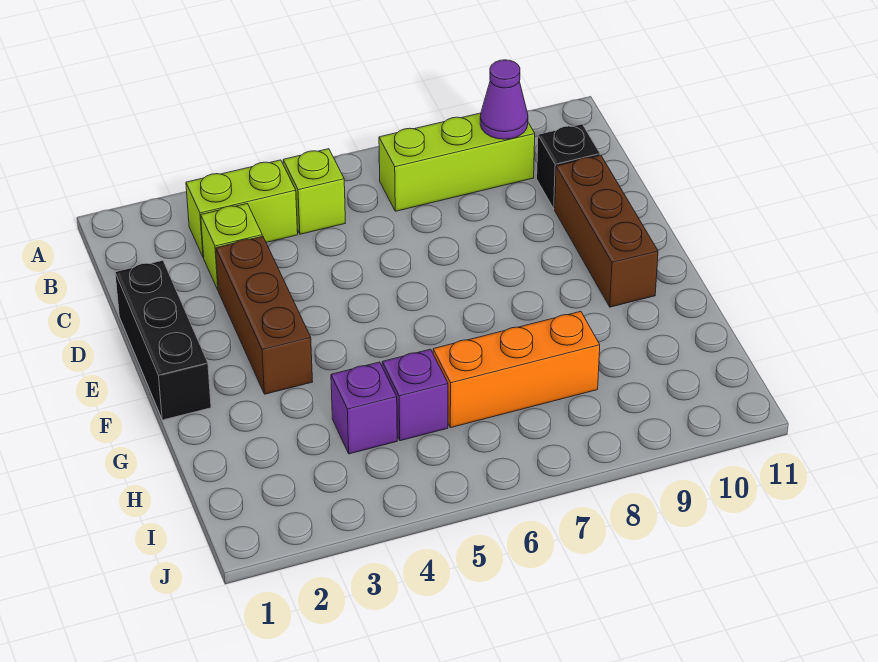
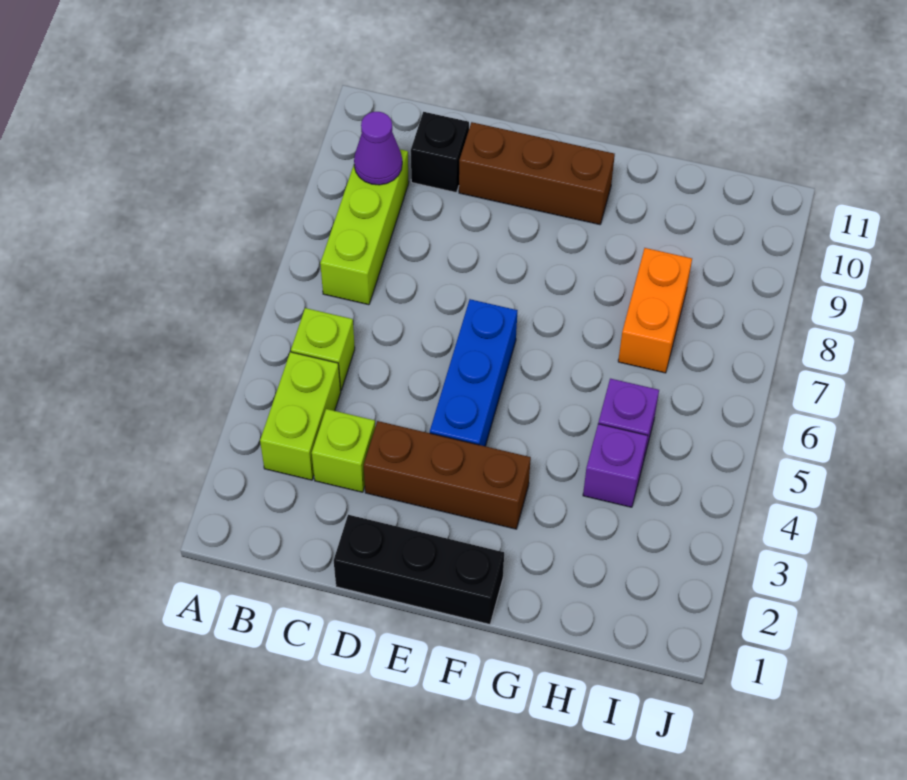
none -> blue brick E4:E6 level 1
orange brick H6:H8 level 1 -> orange brick H7:H8 level 1

